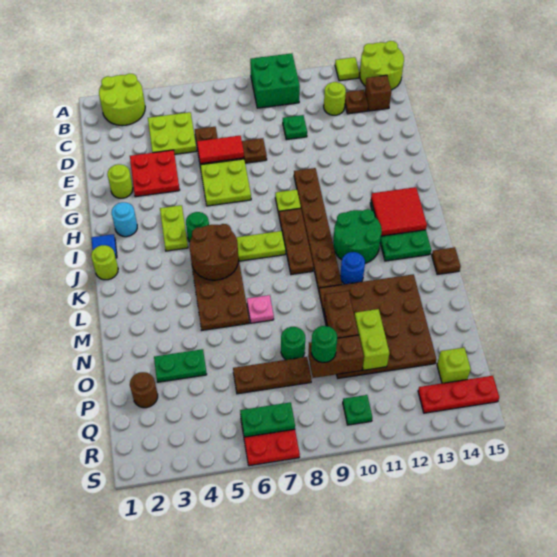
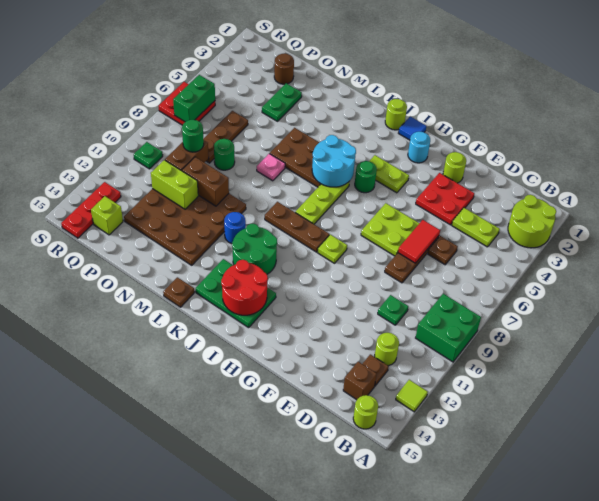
lime round brick A14:B15 level 1 -> lime round brick B15 level 1
lime plate C4:D5 level 1 -> lime plate C4:D4 level 1
brown plate G10:L10 level 1 -> none
red tile I13:J14 level 2 -> red round brick I13:J14 level 2
brown round brick J5:K6 level 2 -> cyan round brick J5:K6 level 2
green plate R6:R7 level 2 -> green brick R6:R7 level 2

